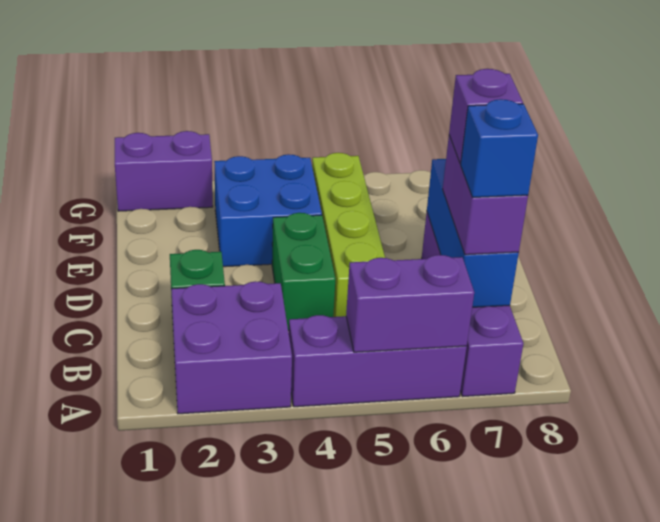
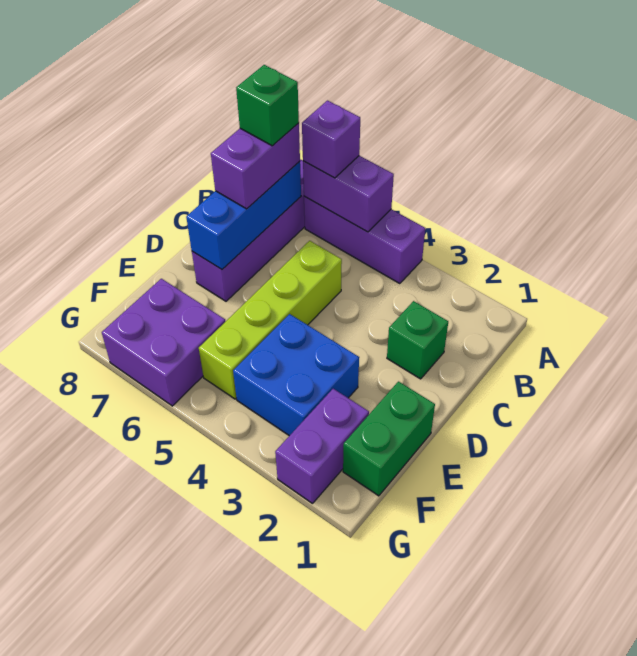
purple brick A2:B3 level 1 -> purple brick F6:G7 level 1
blue brick B7 level 4 -> green brick B7 level 4
green brick C4:D4 level 1 -> green brick E1:F1 level 1
purple brick C7 level 4 -> purple brick A6 level 3
purple brick G1:G2 level 1 -> purple brick F2:G2 level 1

